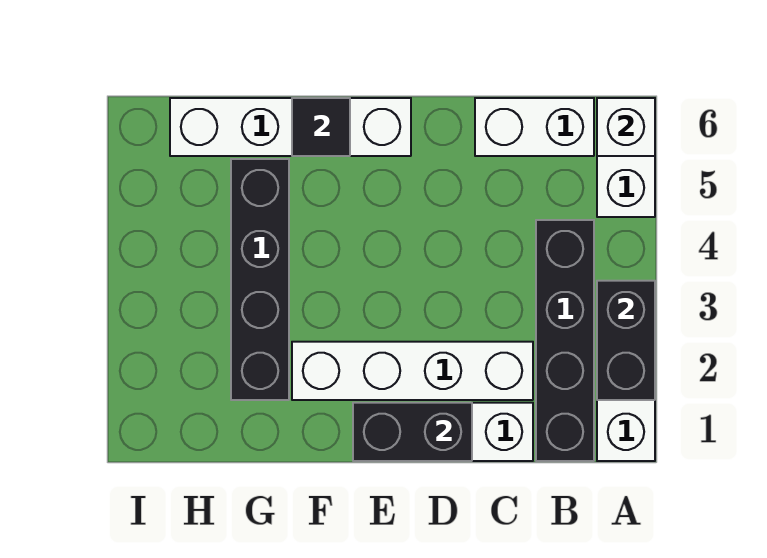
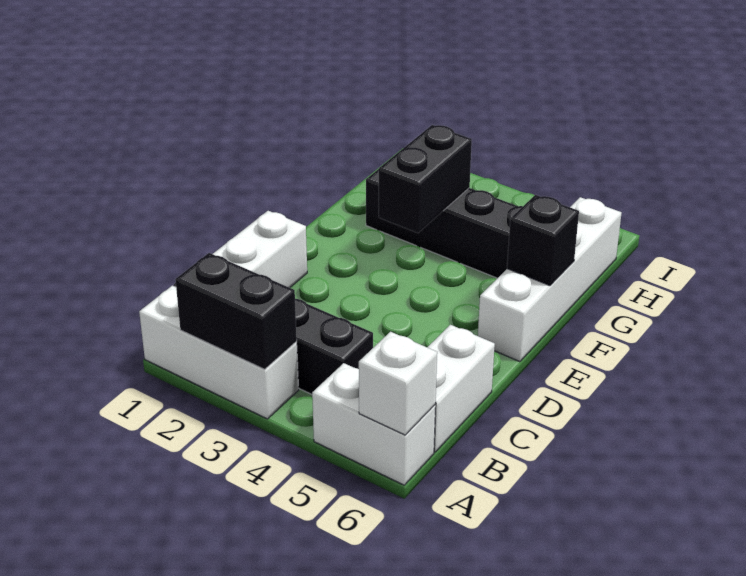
white brick C2:F2 level 1 -> none
black brick D1:E1 level 2 -> black brick F3:G3 level 2
black tile F6 level 2 -> black brick F6 level 2

